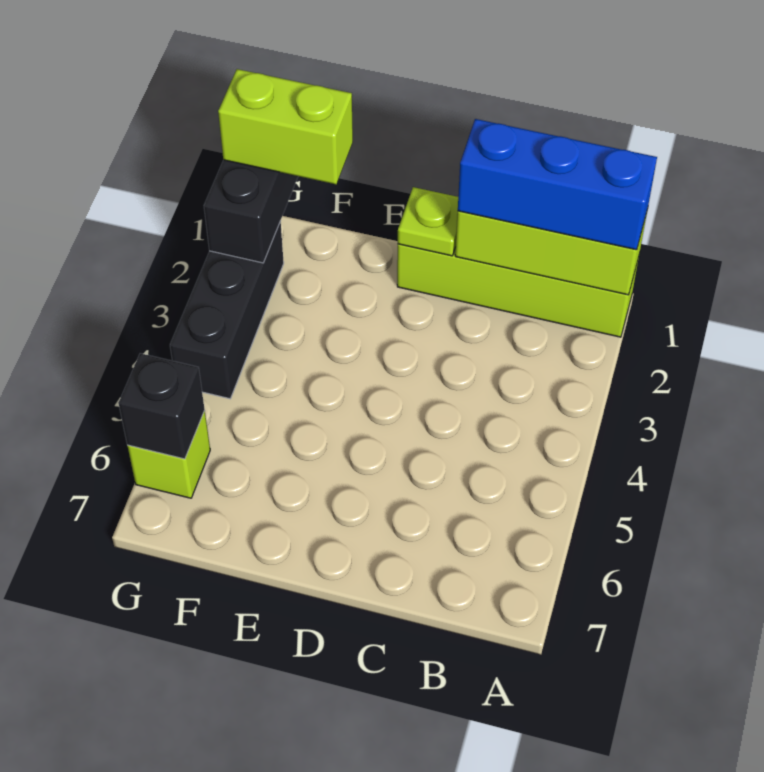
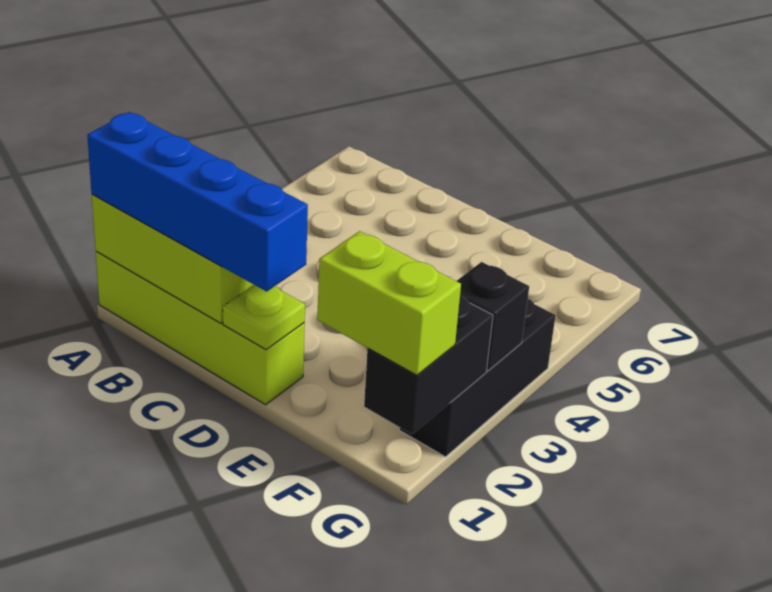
blue brick A1:C1 level 3 -> blue brick A1:D1 level 3
lime brick G6 level 1 -> none
black brick G6 level 2 -> black brick G3 level 2

